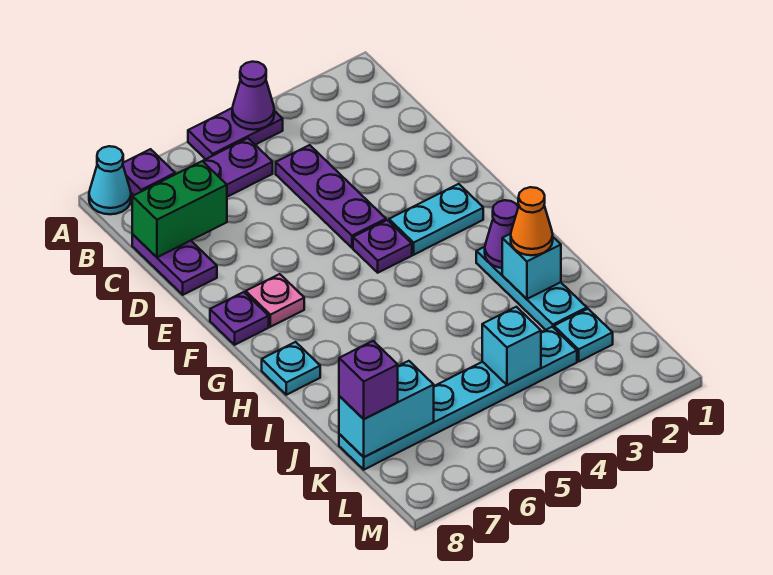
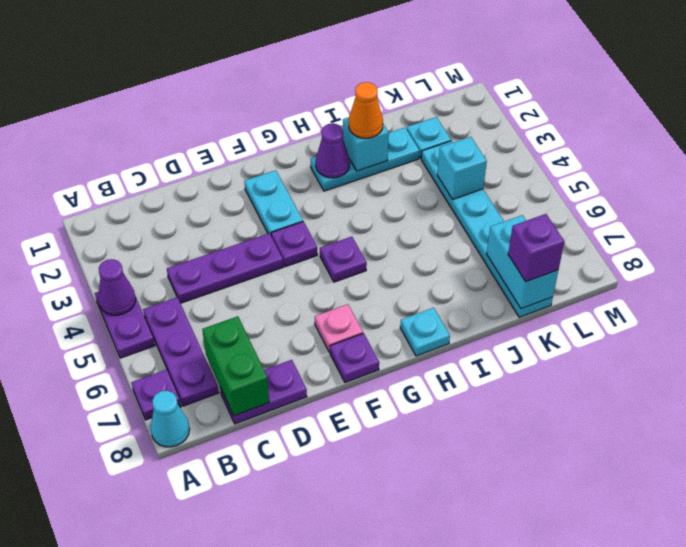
none -> purple plate G5 level 1

